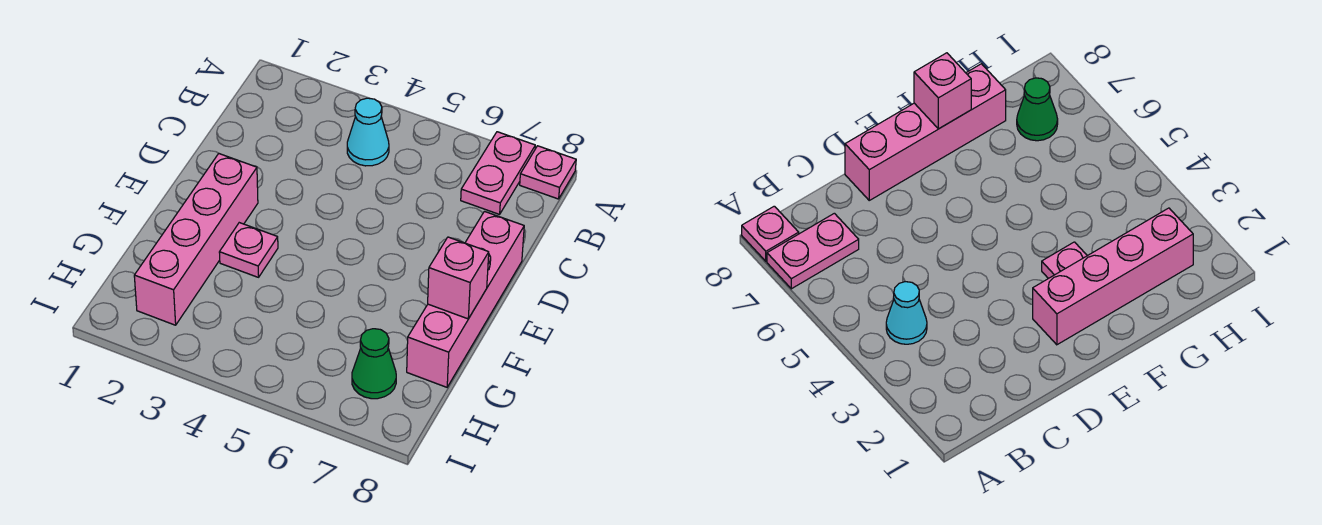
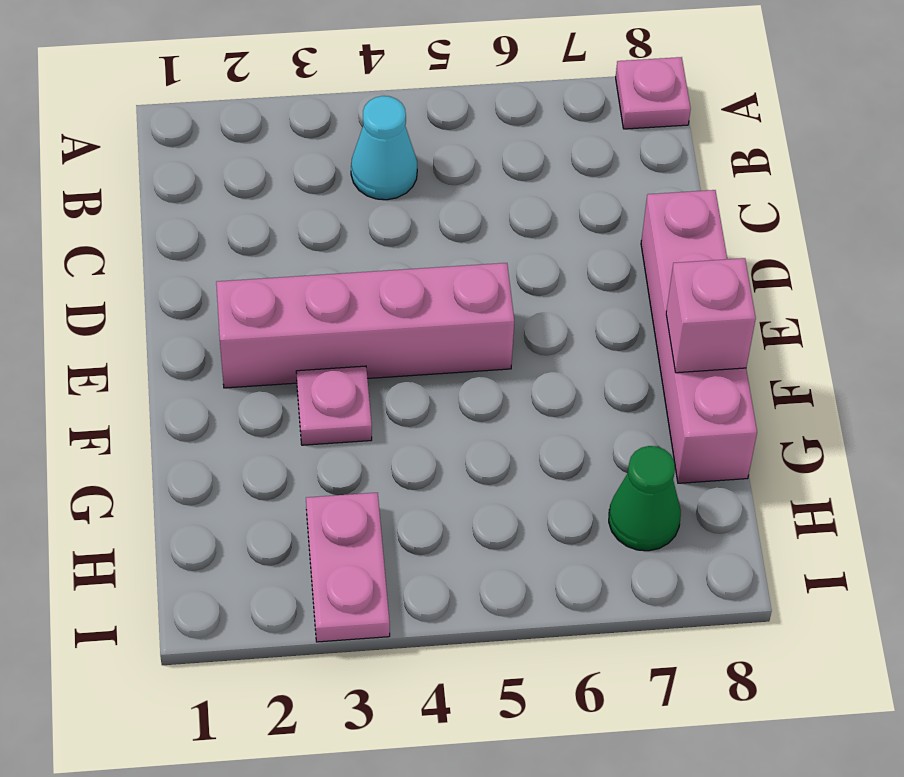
pink plate A7:B7 level 1 -> pink plate H3:I3 level 1
pink brick E2:H2 level 1 -> pink brick E2:E5 level 1

